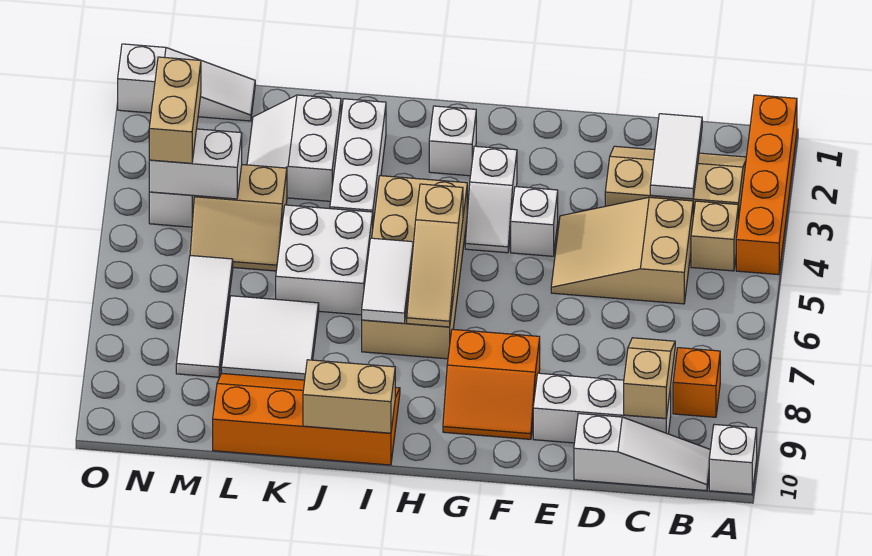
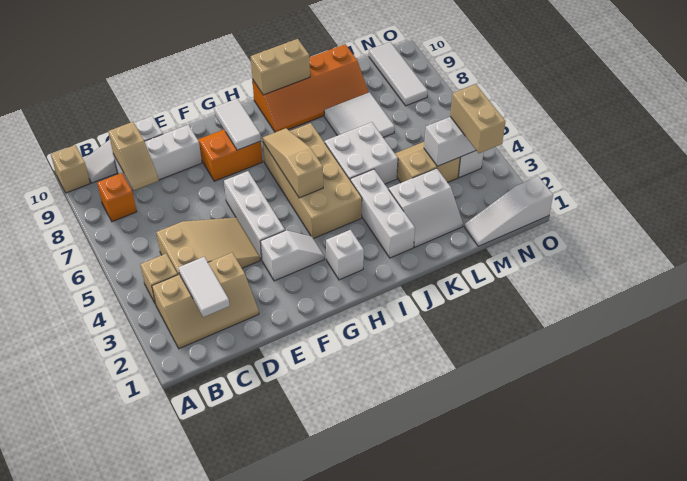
orange brick A1:A4 level 1 -> none
white brick A10 level 1 -> tan brick A10 level 1
white brick F4 level 1 -> white brick F4:F6 level 1
white slope G3:G4 level 1 top 3 -> white slope F3:G3 level 1 top F
white tile I6:I7 level 2 -> white tile G8:G9 level 2
white slope K2:L3 level 1 top K -> white slope K2:L3 level 1 top 3
white tile M6:M8 level 1 -> white tile N8:N10 level 1

